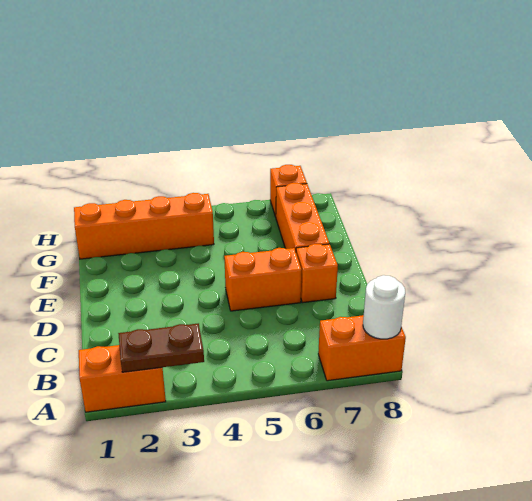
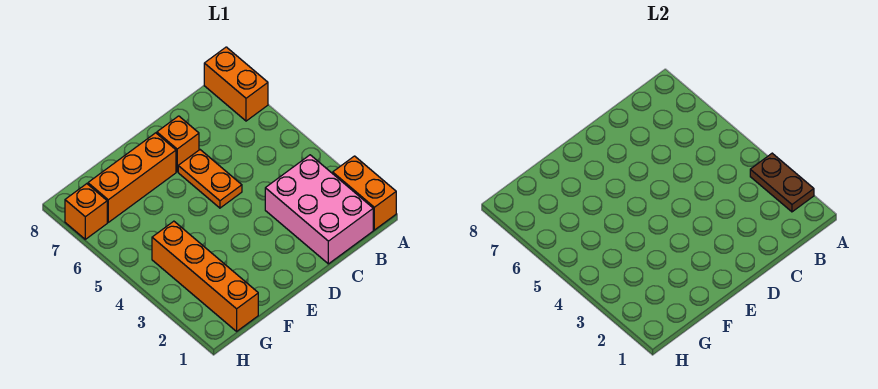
white round brick A8 level 2 -> none
none -> pink brick B1:C3 level 1
orange brick D5:D6 level 1 -> orange plate D5:D6 level 1

